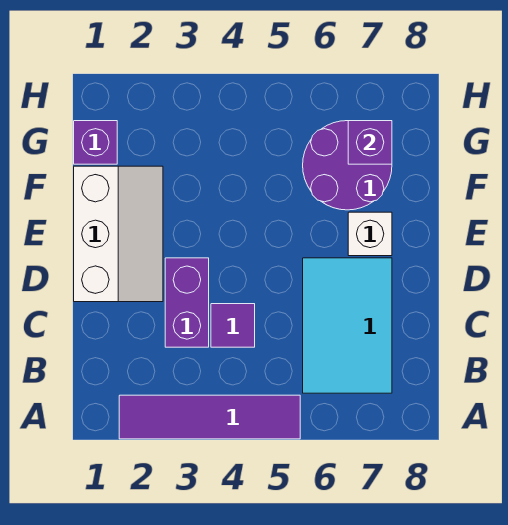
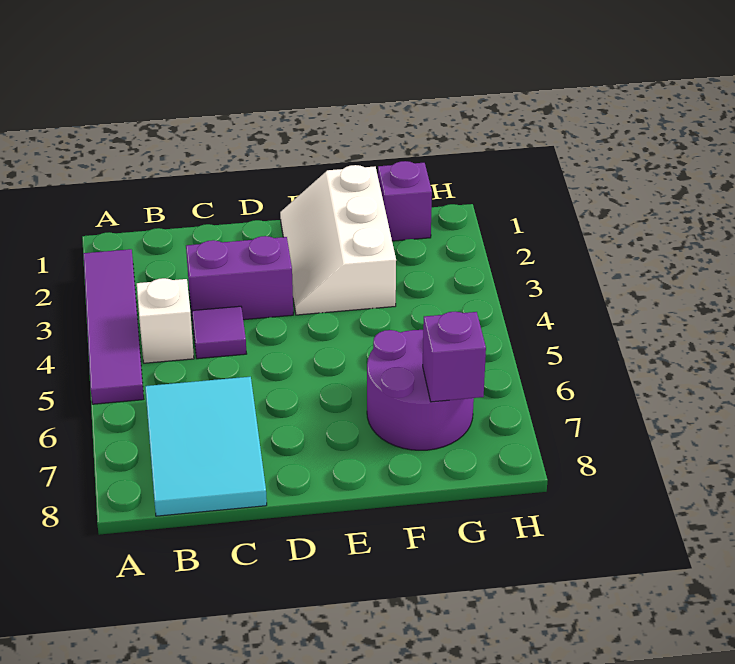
cyan tile B6:D7 level 1 -> cyan tile B6:C8 level 1
white slope D1:F2 level 1 top 1 -> white slope E1:F3 level 1 top F
white brick E7 level 1 -> white brick B4 level 1

